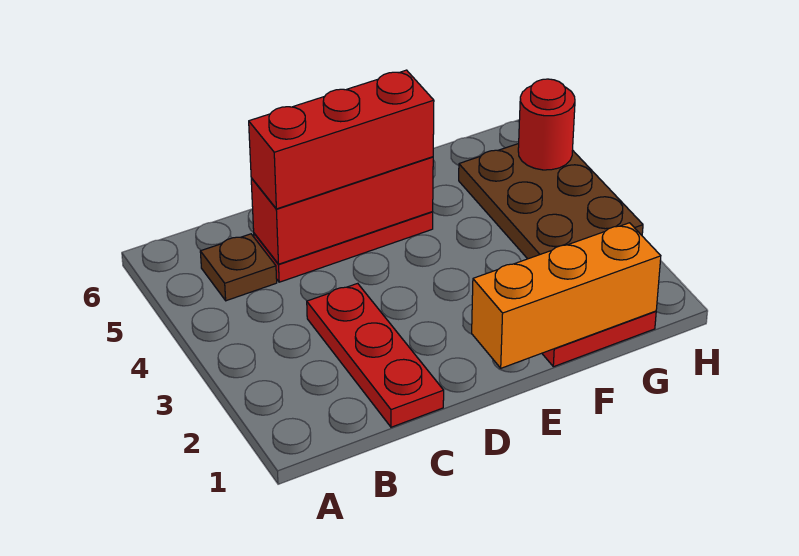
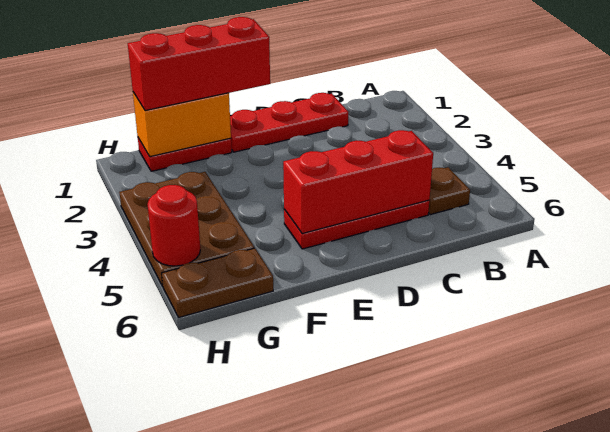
red plate C1:C3 level 1 -> red plate C1:E1 level 1
red brick C5:E5 level 3 -> red brick E1:G1 level 3
orange brick E1:G1 level 2 -> orange brick F1:G1 level 2
none -> brown plate G6:H6 level 1

